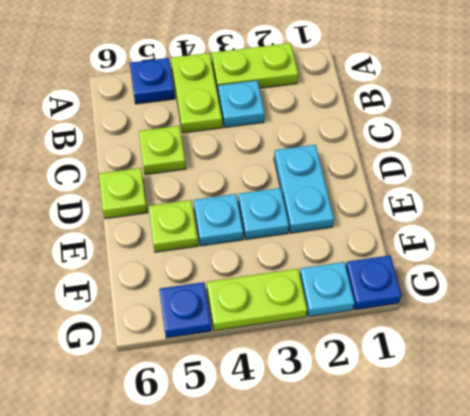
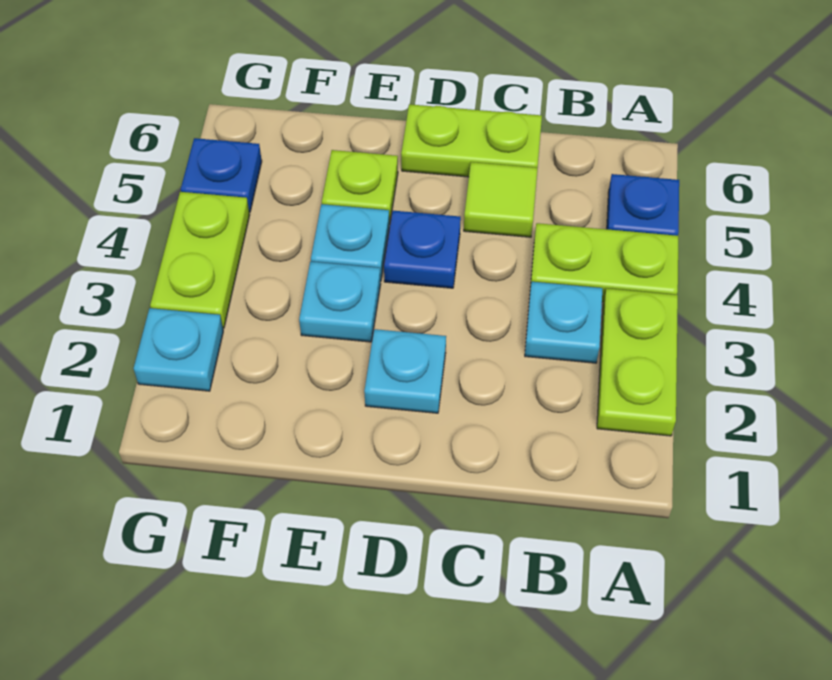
lime plate C5 level 1 -> lime tile C5 level 1
cyan plate D2:E2 level 1 -> cyan plate D2 level 1
lime plate D6 level 1 -> lime plate C6:D6 level 1
blue plate G1 level 1 -> blue plate D4 level 1

